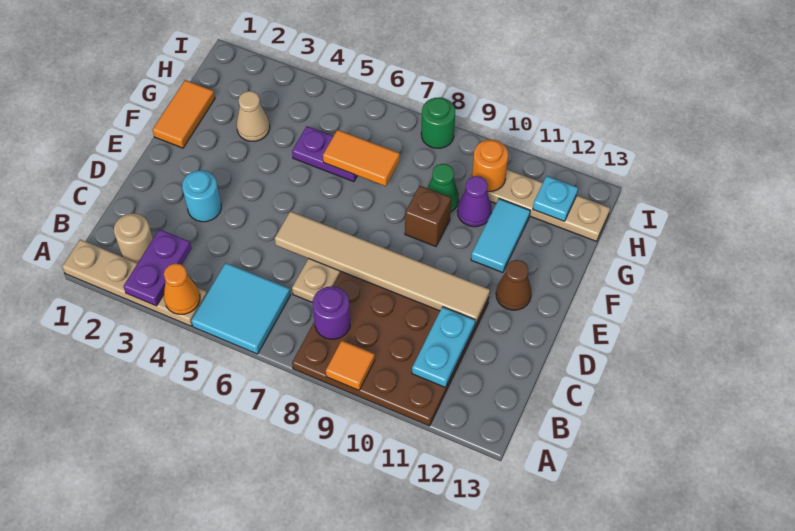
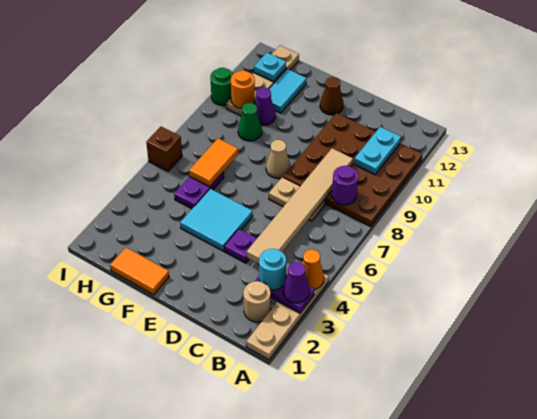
none -> purple cone A3 level 3
cyan tile A5:B6 level 1 -> cyan tile E4:F5 level 1
orange tile A9 level 2 -> none
cyan plate B11:C11 level 2 -> cyan plate B10:B11 level 2
cyan round brick D3 level 1 -> cyan round brick B3 level 3
none -> purple plate D4 level 1
tan tile D6:D11 level 2 -> tan tile C4:C9 level 2
brown brick F9 level 1 -> brown brick I6 level 1
cyan tile F11:G11 level 1 -> cyan tile G11:G12 level 1
tan cone G3 level 1 -> tan cone E8 level 1
green round brick I8 level 1 -> green round brick I10 level 1

